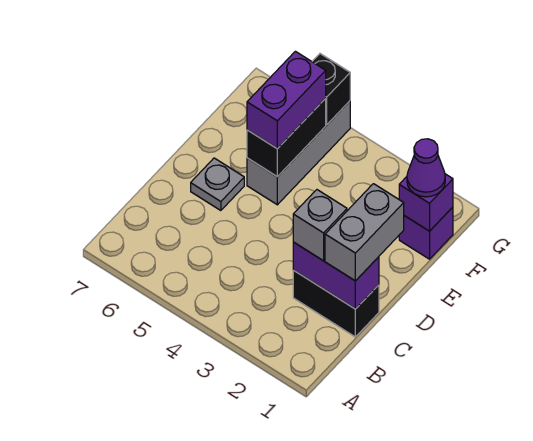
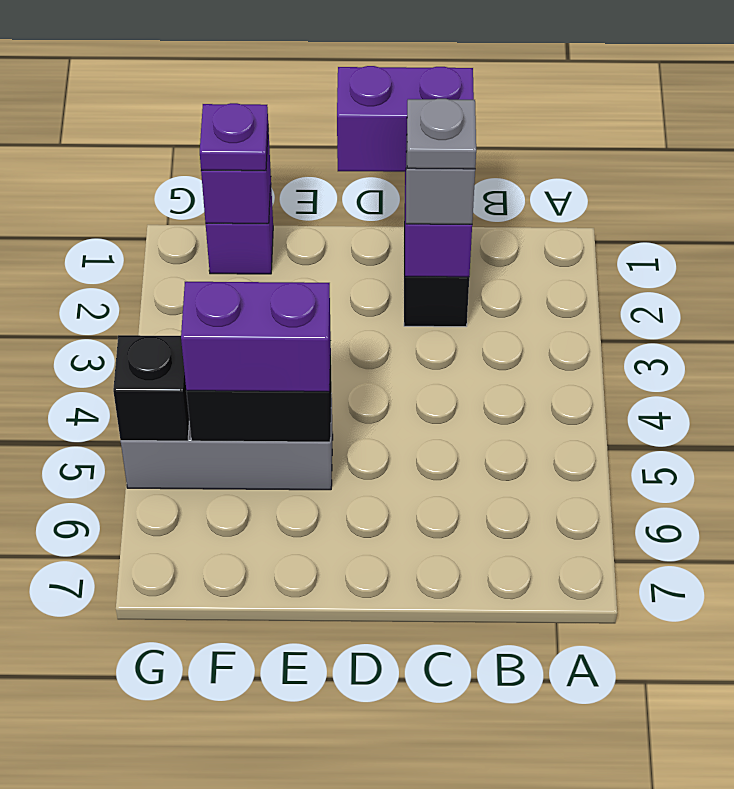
grey brick C1:D1 level 3 -> purple brick C1:D1 level 3
grey plate D6 level 1 -> grey plate C2 level 4
purple cone F1 level 3 -> purple plate F1 level 3

